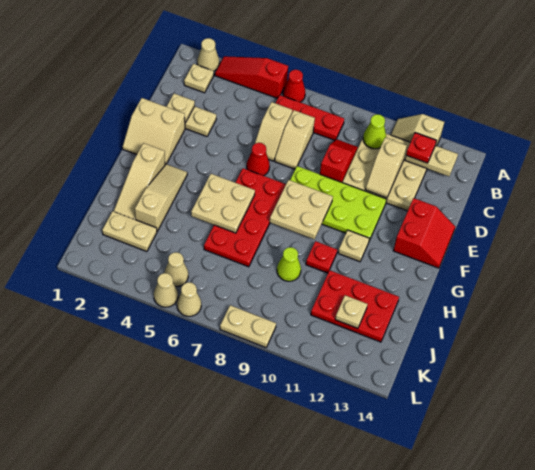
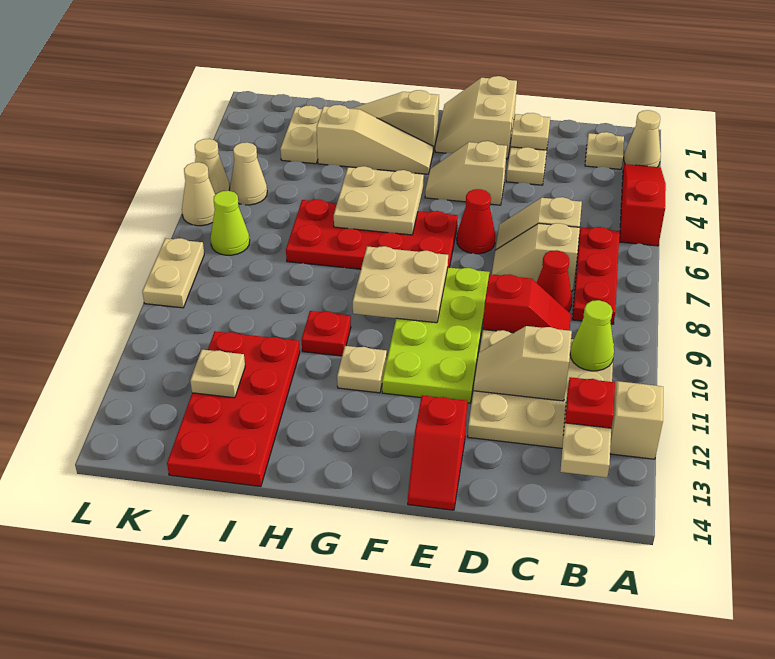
red cone A6 level 1 -> red cone C8 level 1
none -> tan slope E4:F4 level 1 top E
red slope E13:F14 level 1 top 13 -> red slope E13:E14 level 1 top 13
lime cone I9 level 1 -> lime cone K7 level 1
red plate I11:J13 level 1 -> red plate I11:J14 level 1

